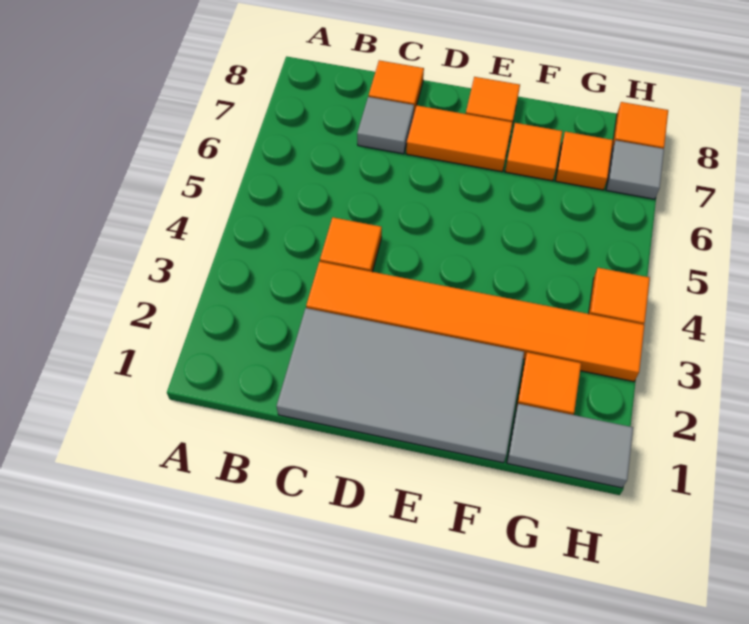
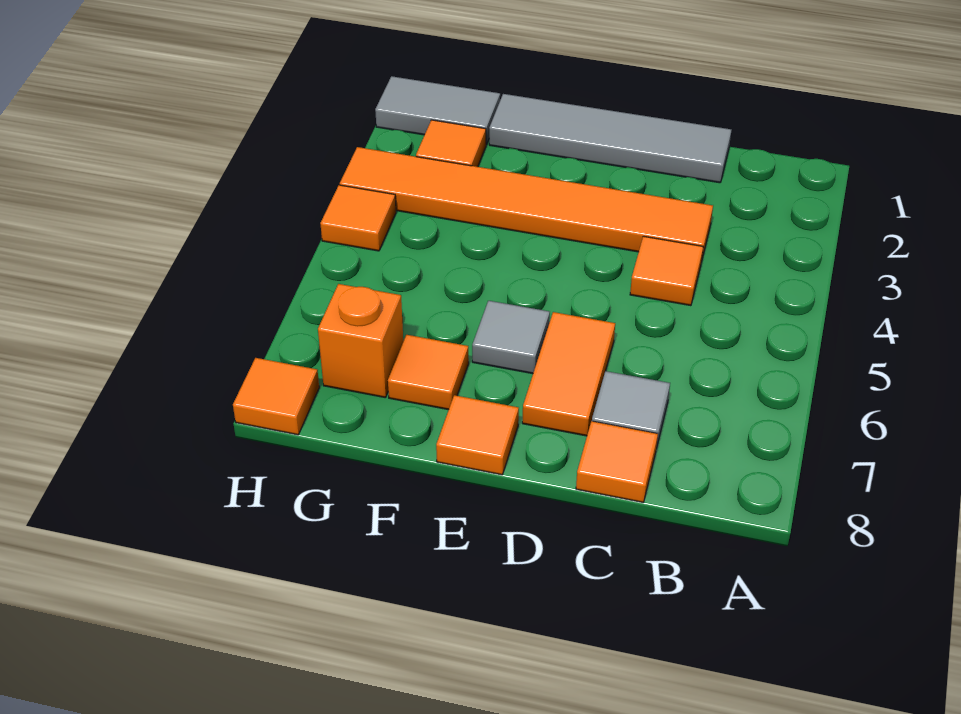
grey tile C1:F2 level 1 -> grey tile C1:F1 level 1
orange tile D7:E7 level 1 -> orange tile D6:D7 level 1
orange tile G7 level 1 -> orange brick G7 level 1
grey tile H7 level 1 -> grey tile E6 level 1

